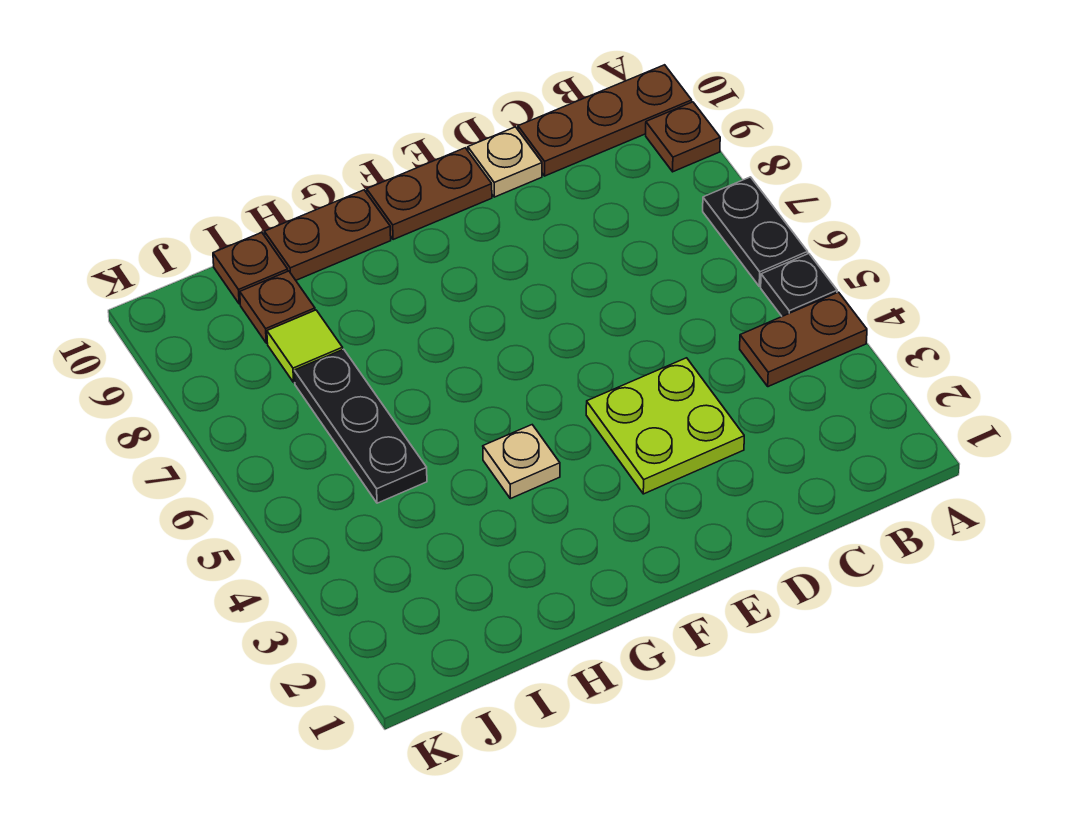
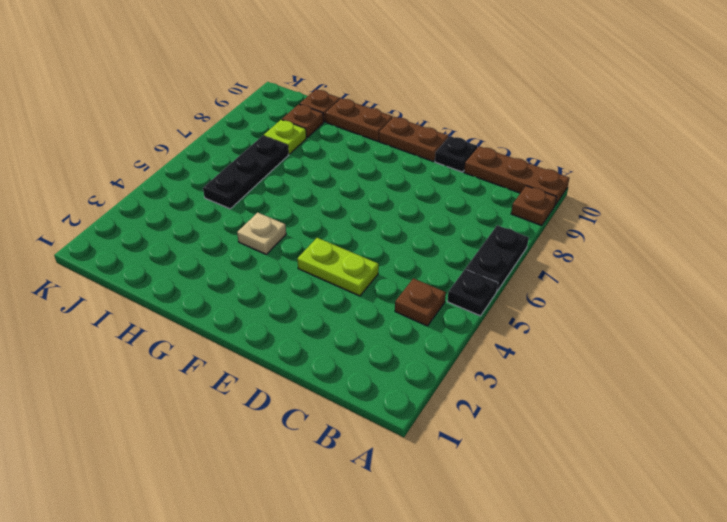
brown plate A4:B4 level 1 -> brown plate B4 level 1
lime plate D3:E4 level 1 -> lime plate D4:E4 level 1
tan plate D10 level 1 -> black plate D10 level 1
lime tile I8 level 1 -> lime plate I8 level 1

